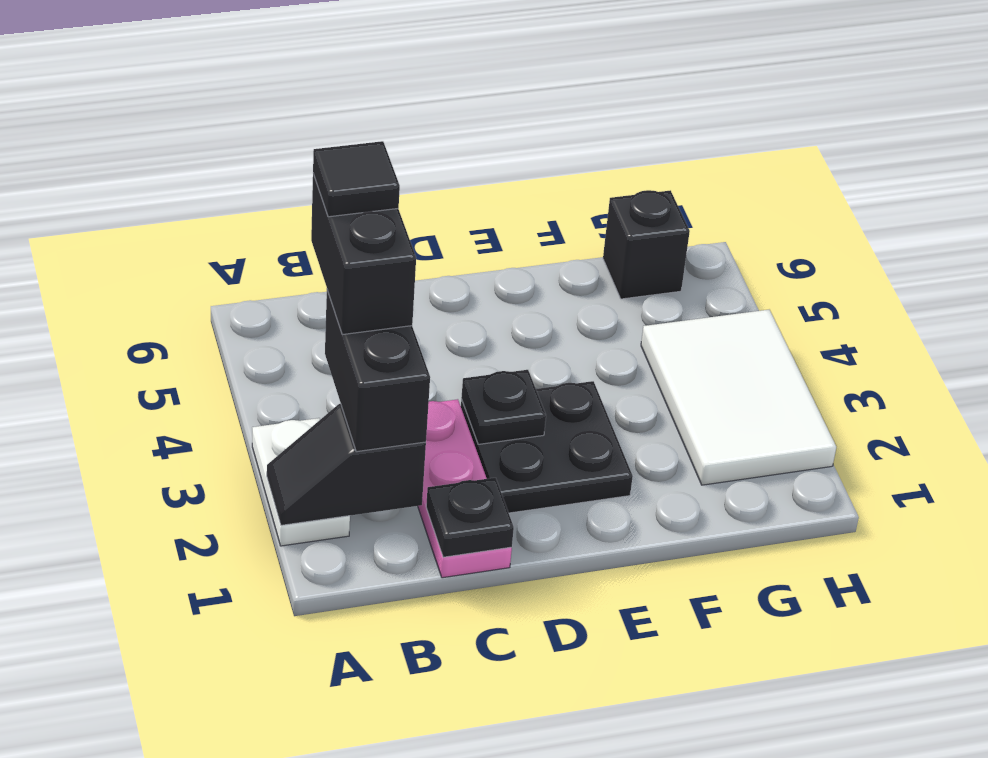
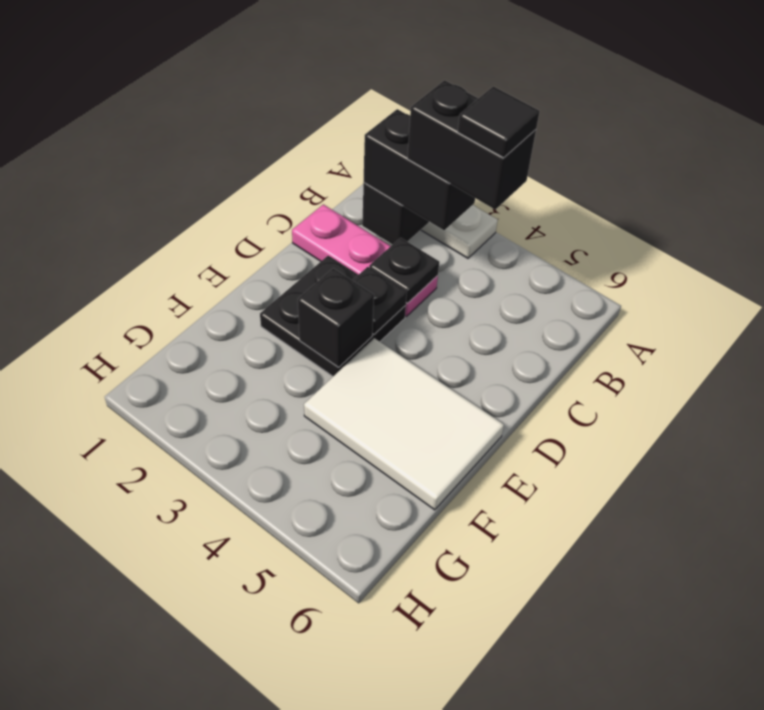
black plate C1 level 2 -> black plate C3 level 2
white tile G2:H4 level 1 -> white tile E4:F6 level 1
black brick G6 level 1 -> black brick E3 level 2

